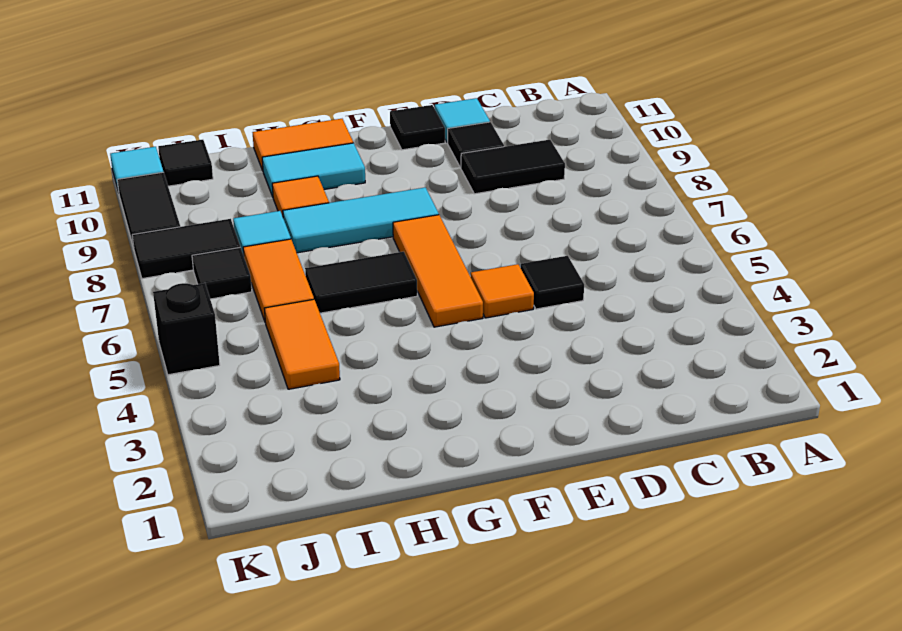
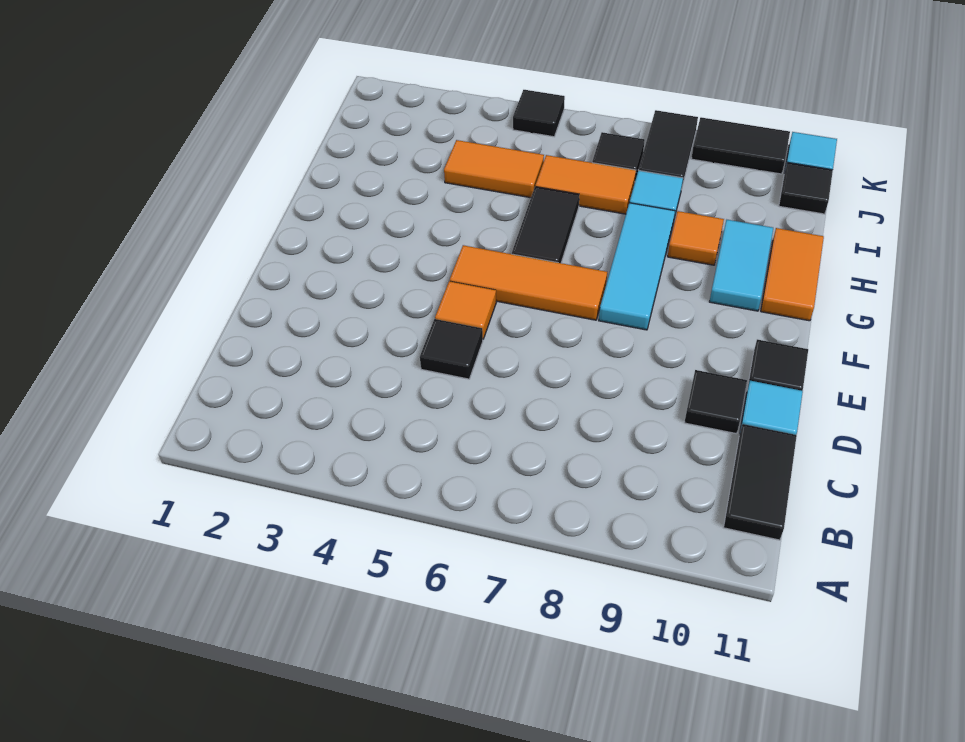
black tile C9:D9 level 1 -> black tile B11:C11 level 1
black brick K5 level 1 -> black tile K5 level 1

